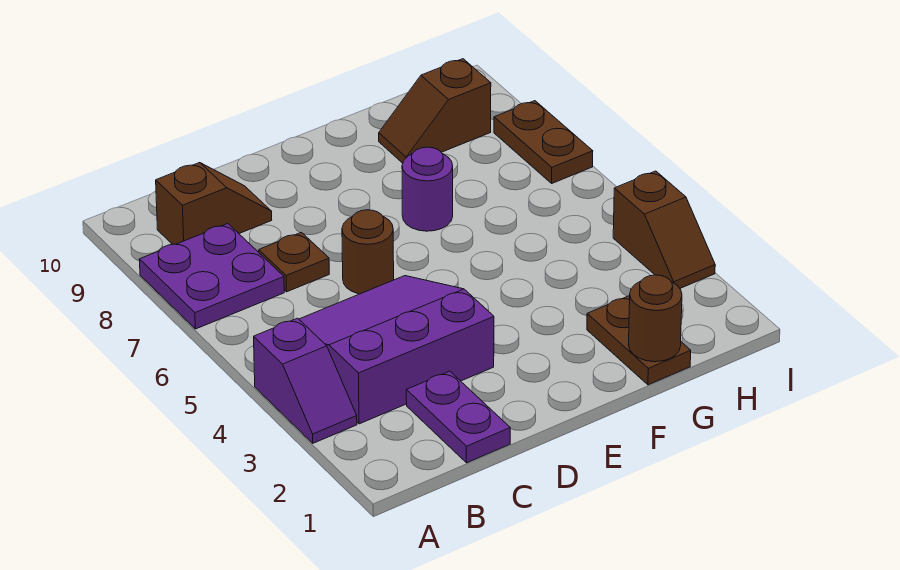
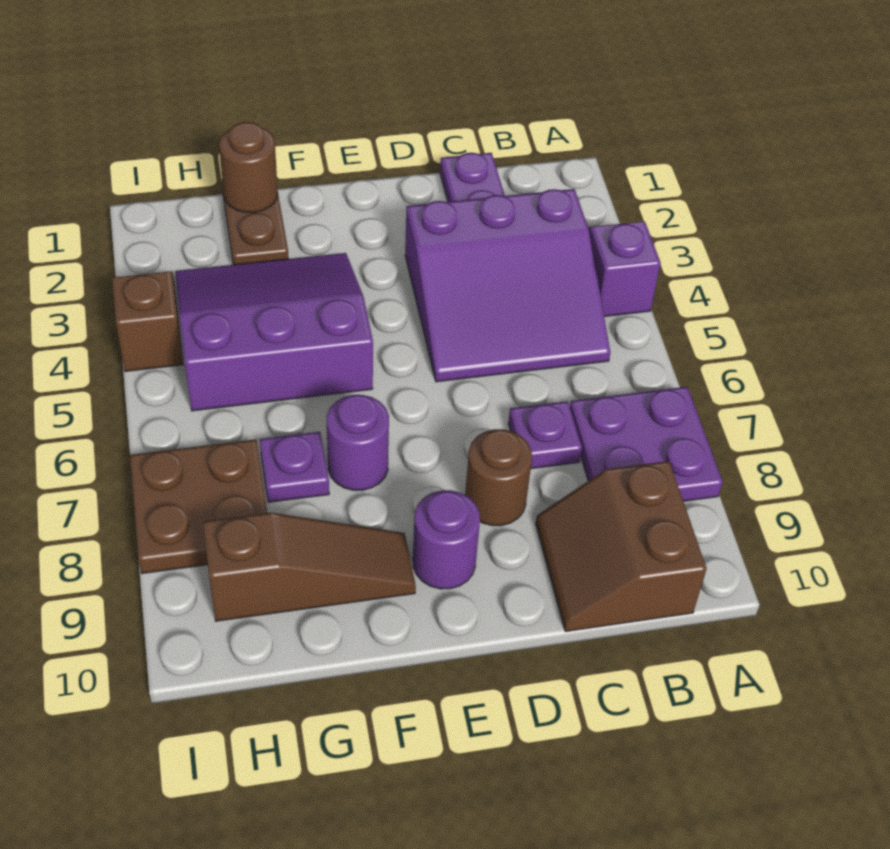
brown slope B9:C9 level 1 top B -> brown slope B9:C10 level 1 top B
brown plate C7 level 1 -> purple plate C7 level 1
brown round brick D6 level 1 -> brown round brick D8 level 1
none -> purple round brick E9 level 1
none -> purple slope F3:H5 level 1 top 5
none -> purple plate G7 level 1
brown slope G9:H9 level 1 top H -> brown slope F9:H9 level 1 top H
brown plate I7:I8 level 1 -> brown plate H7:I8 level 1

